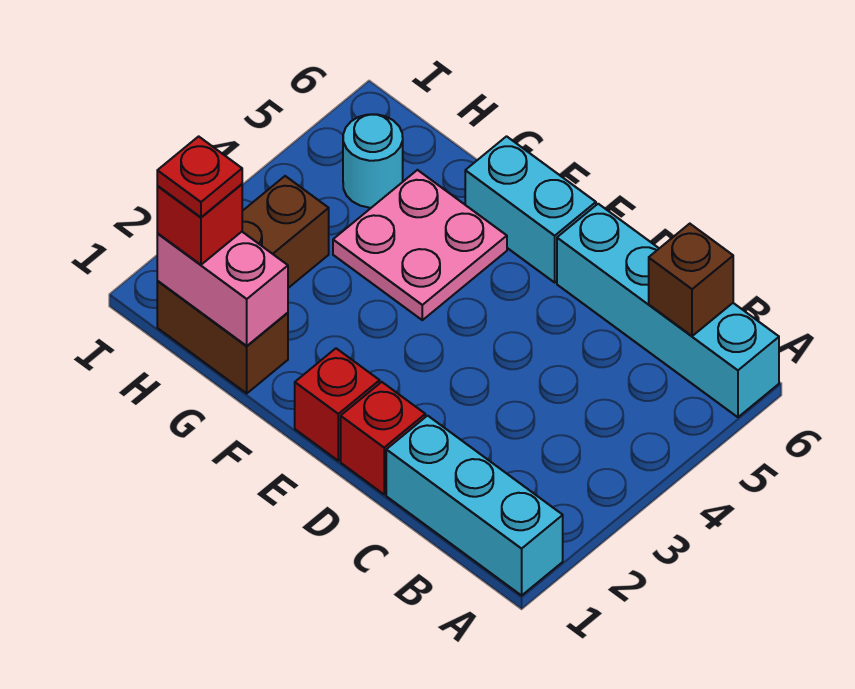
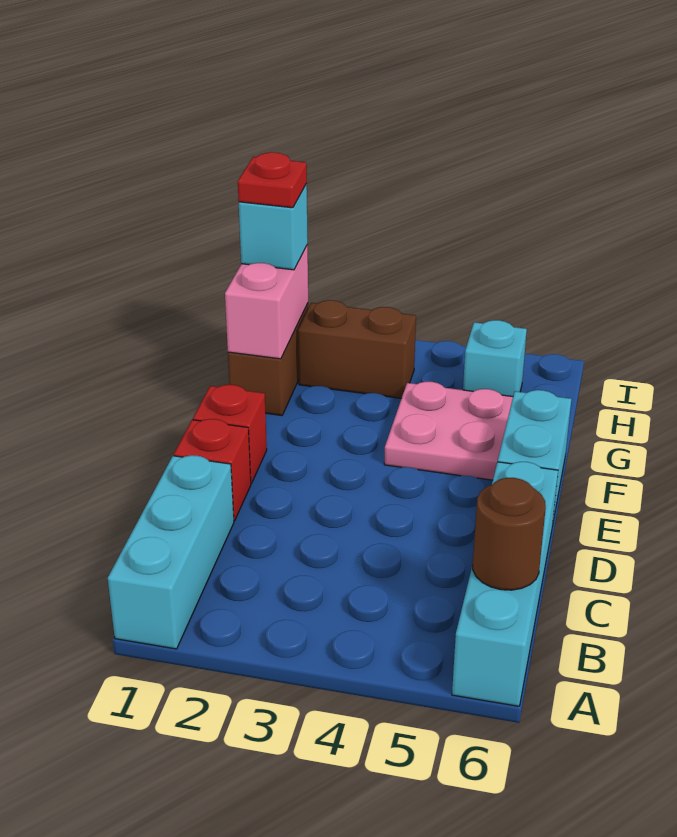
brown brick B6 level 2 -> brown round brick B6 level 2
red brick H1 level 3 -> cyan brick H1 level 3
cyan round brick H5 level 1 -> cyan brick H5 level 1

